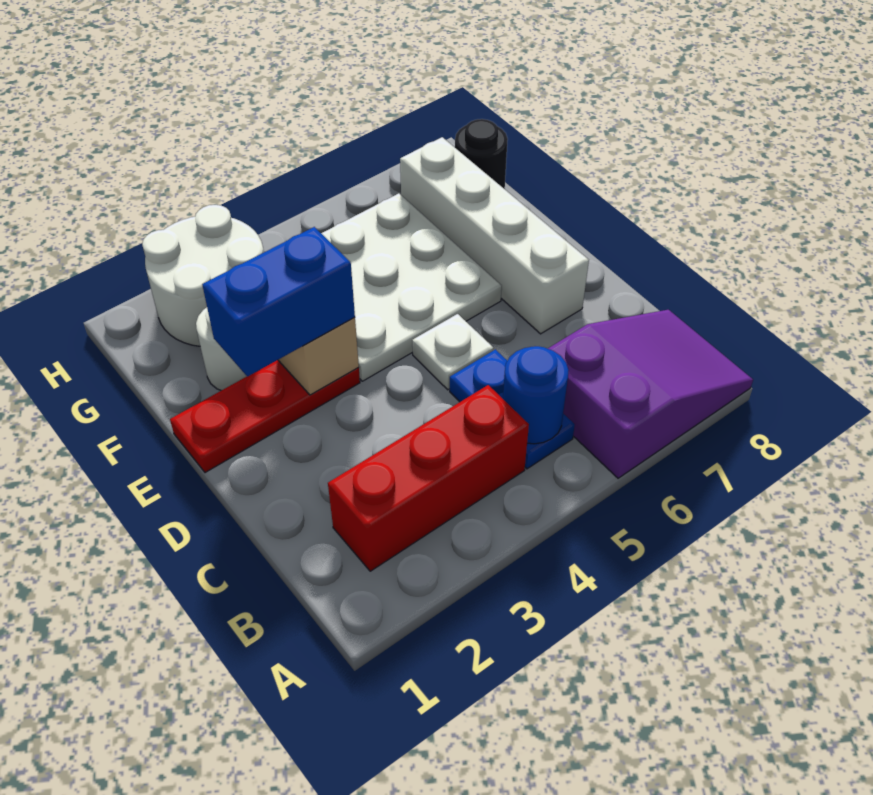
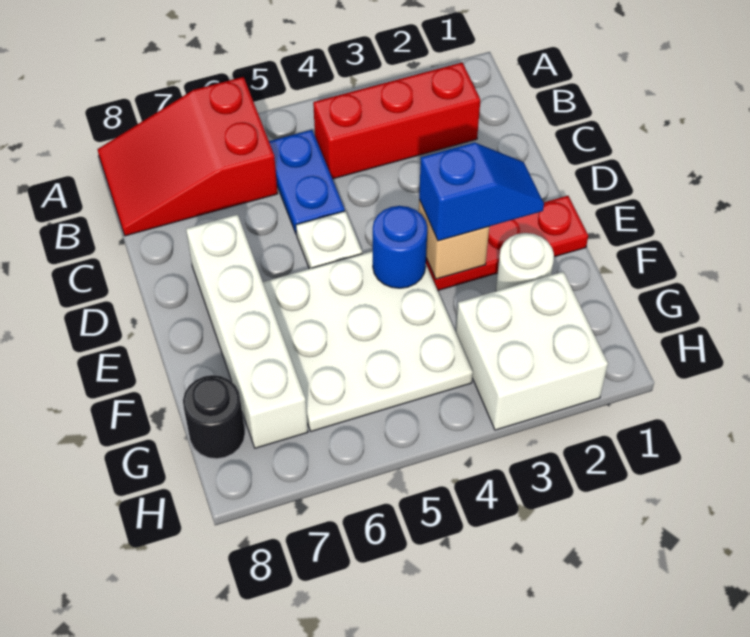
purple slope A6:B8 level 1 top 6 -> red slope A6:B8 level 1 top 6
blue round brick B5 level 2 -> blue round brick E4 level 2
blue brick E2:E3 level 3 -> blue slope E2:E3 level 3 top 3
white round brick G2:H3 level 1 -> white brick G2:H3 level 1

